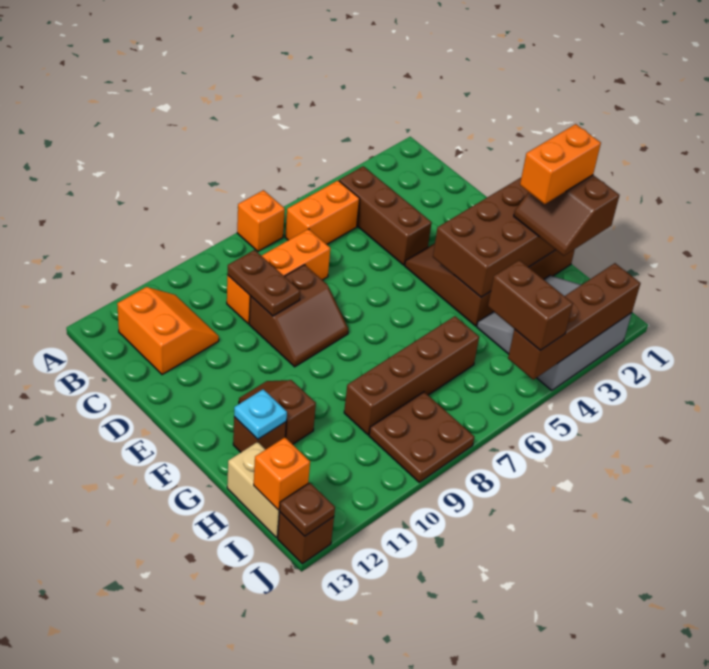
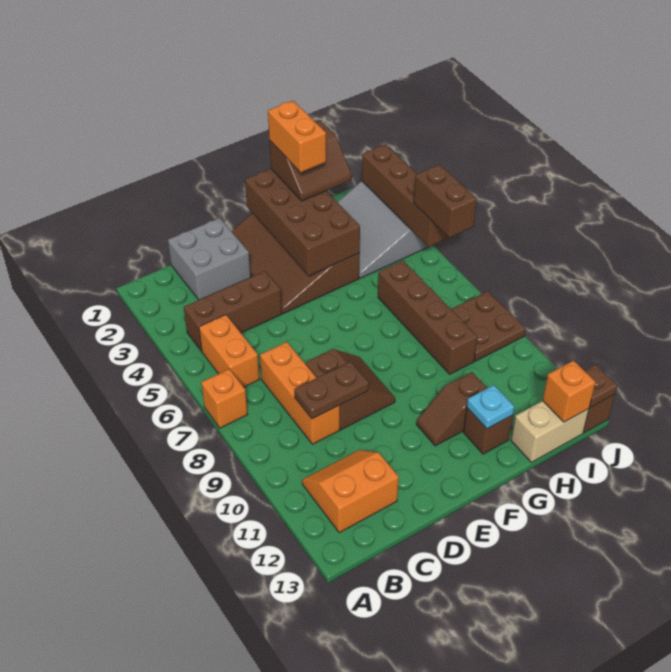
none -> grey brick C1:D2 level 1
brown brick I5:J5 level 3 -> brown brick J5:J6 level 3

